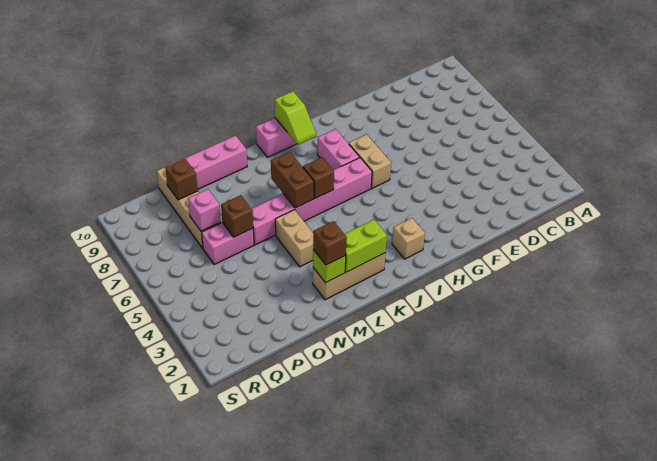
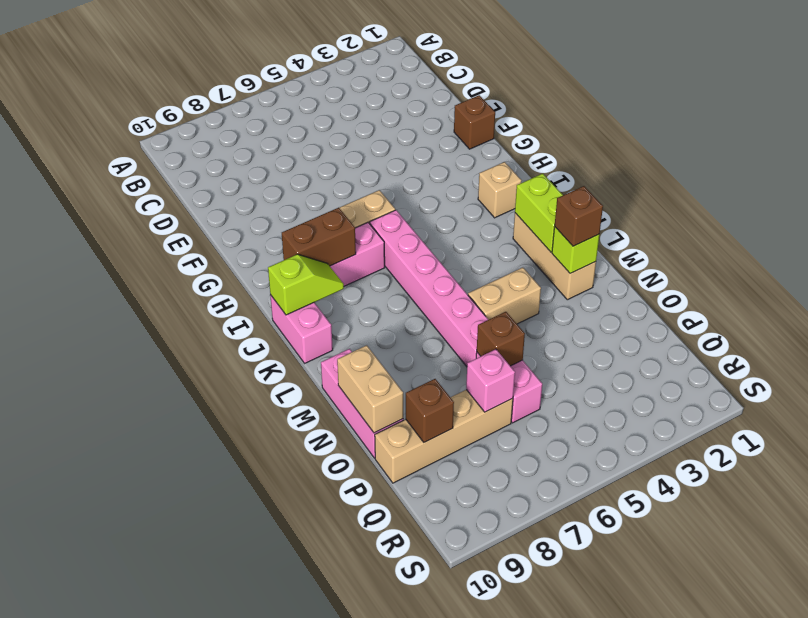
brown brick K6 level 2 -> brown brick F1 level 1
brown brick L6:L7 level 2 -> brown brick I8:I9 level 2
none -> tan brick N10:O10 level 2

